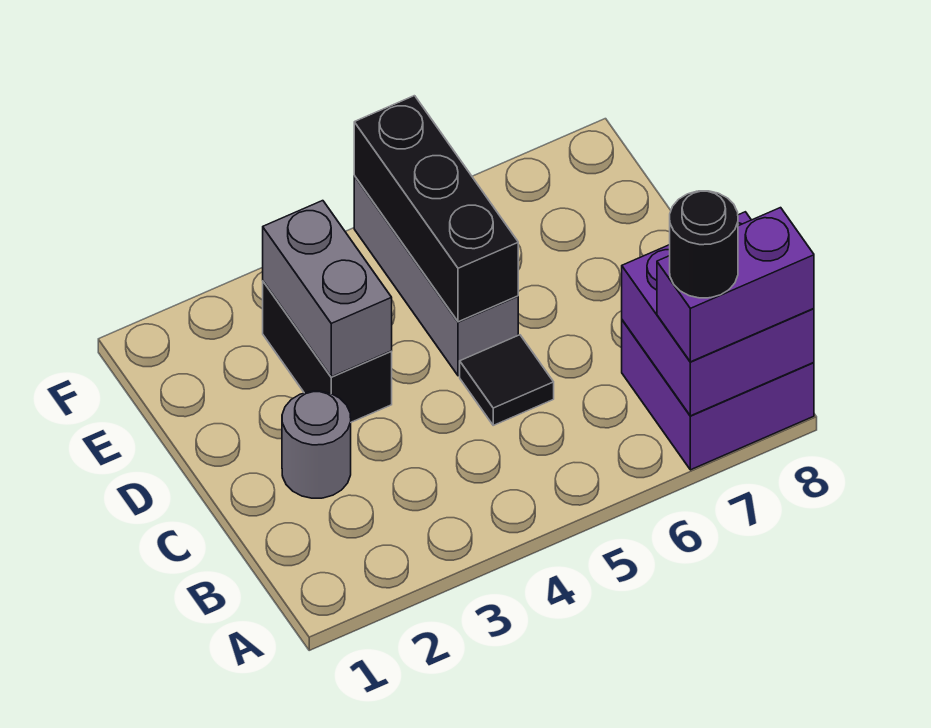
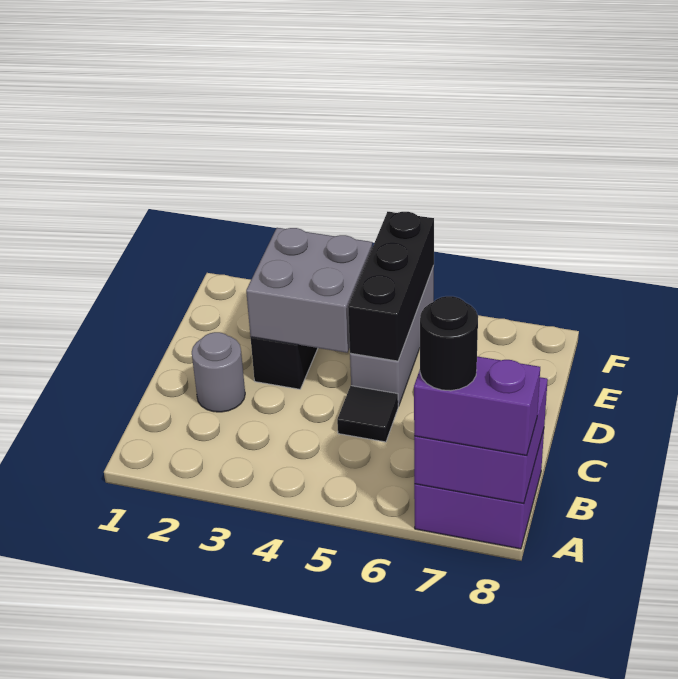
grey brick D3:E3 level 2 -> grey brick D3:E4 level 2

